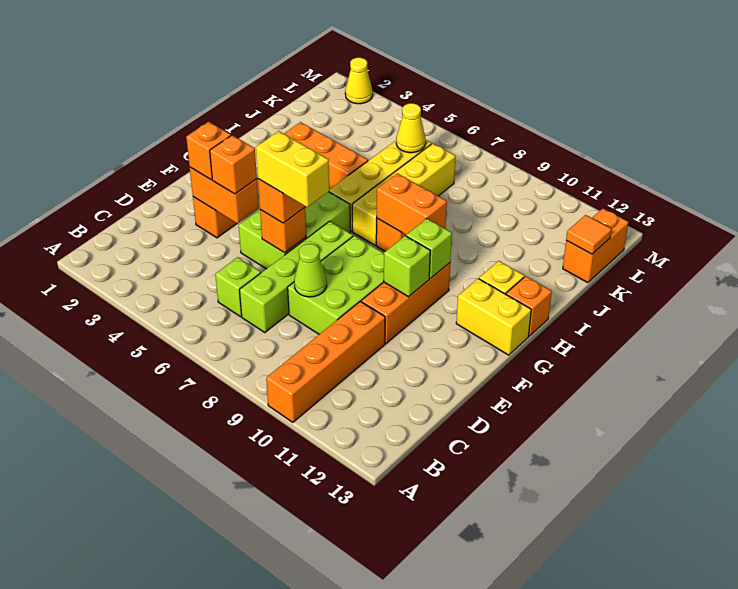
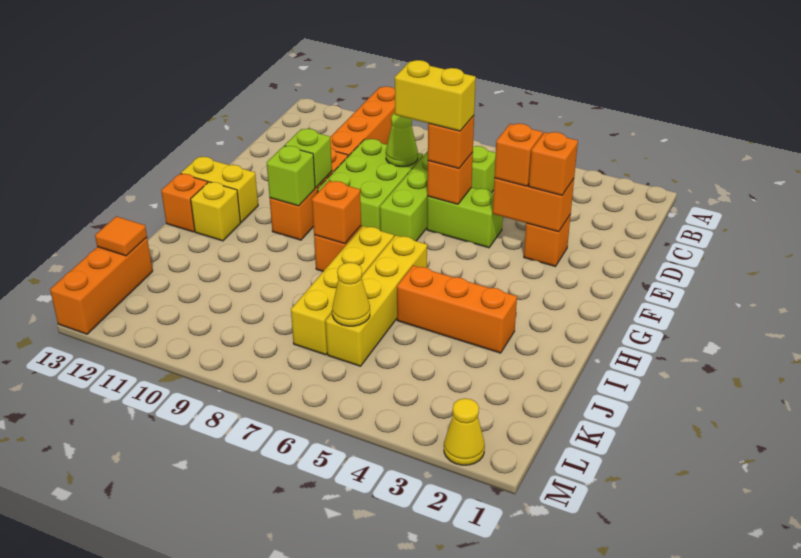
lime brick E5:G6 level 1 -> lime brick E5:E6 level 1
orange brick H8:H9 level 2 -> orange brick H8 level 2
orange brick K13:L13 level 1 -> orange brick K13:M13 level 1

